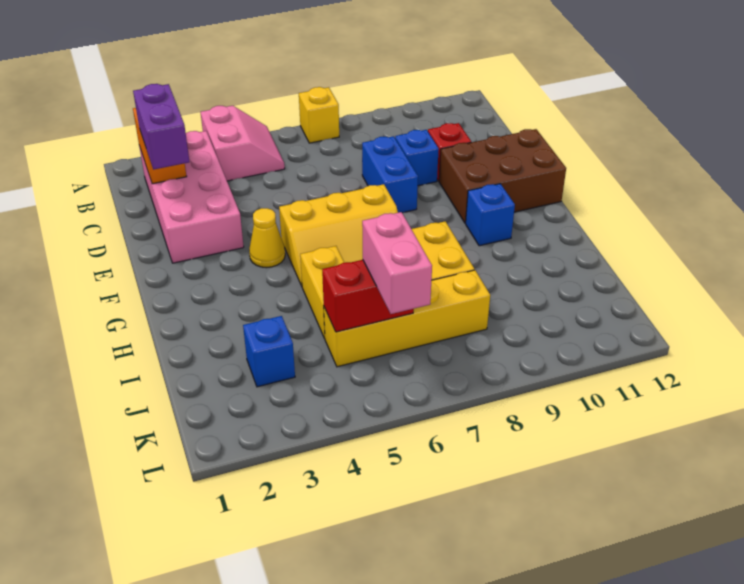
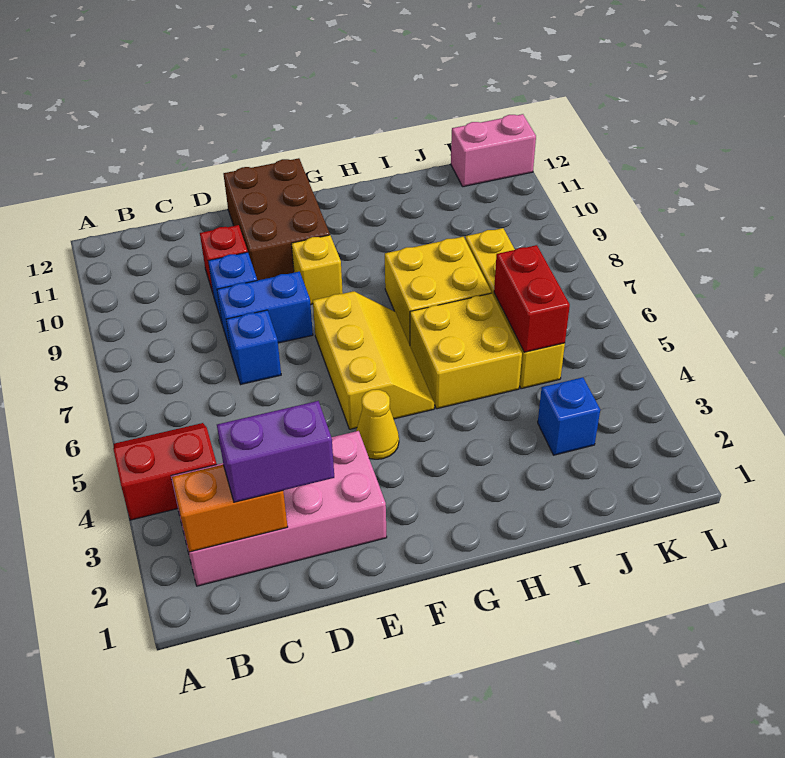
pink slope A4:B5 level 1 top 4 -> red slope A4:B5 level 1 top 4
yellow brick A7 level 1 -> yellow brick F9 level 1
blue brick G10 level 1 -> blue brick D7 level 1
yellow brick H5:I5 level 1 -> yellow brick H5:I6 level 1
pink brick J6:K6 level 3 -> pink brick K12:L12 level 1

